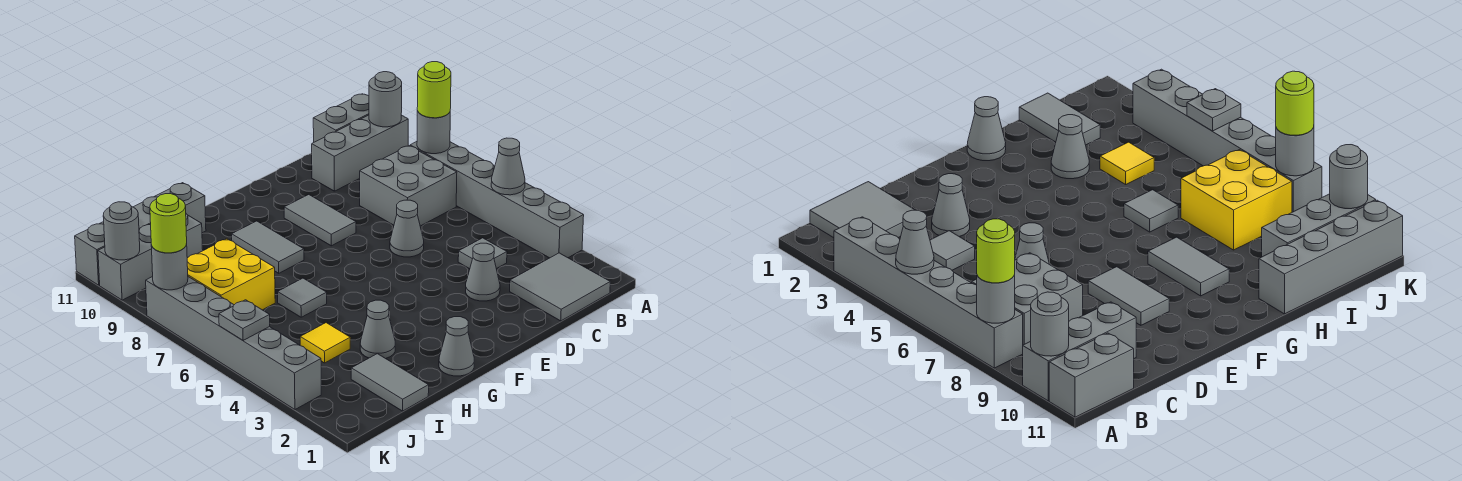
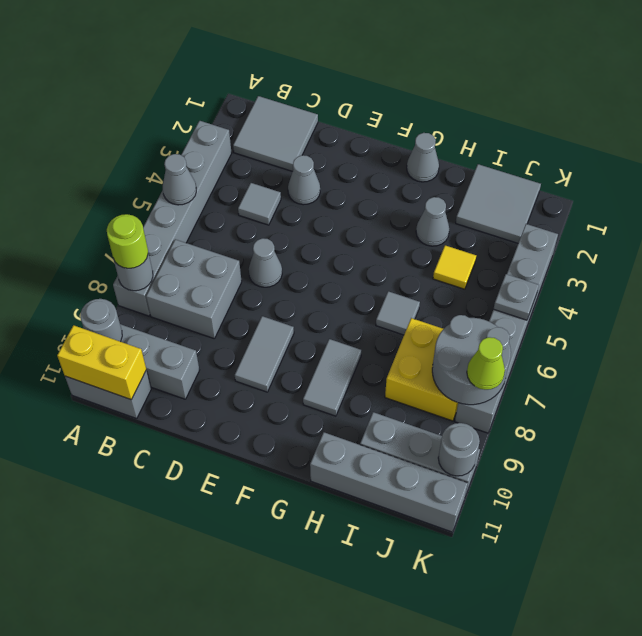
none -> yellow brick A11:B11 level 2
grey tile I1:I2 level 1 -> grey tile I1:J2 level 1
grey round brick K8 level 2 -> grey round brick J7:K8 level 2
lime round brick K8 level 3 -> lime cone K8 level 3

